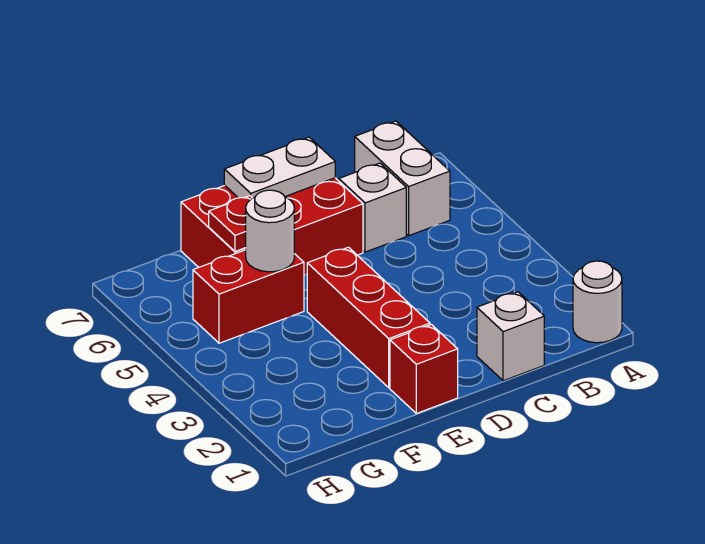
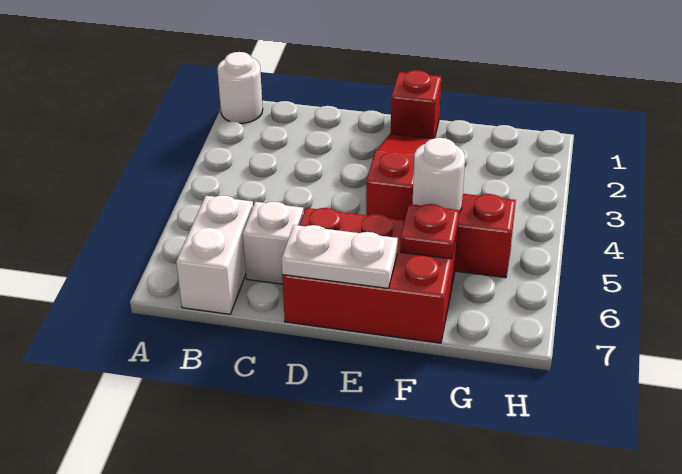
white brick C1 level 1 -> none
red brick E2:E4 level 1 -> red slope E2:E4 level 1 top 4

